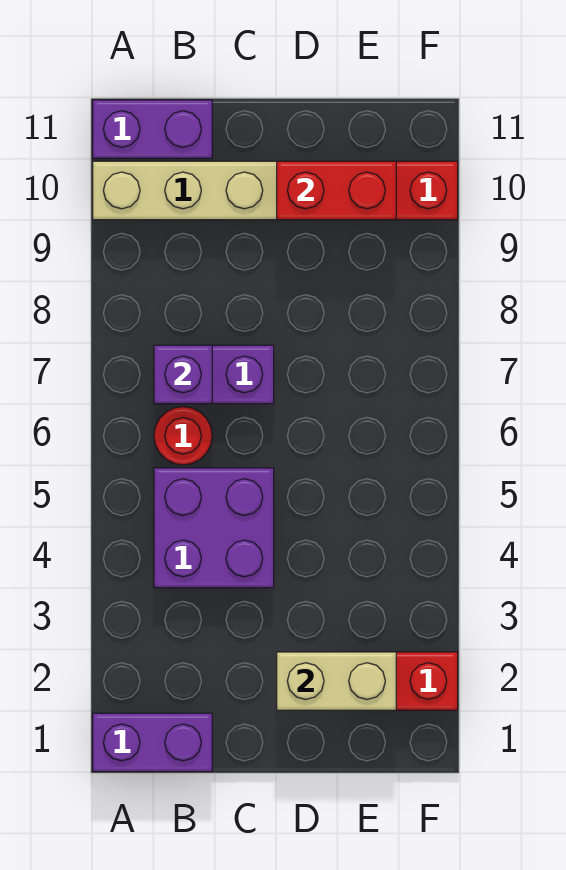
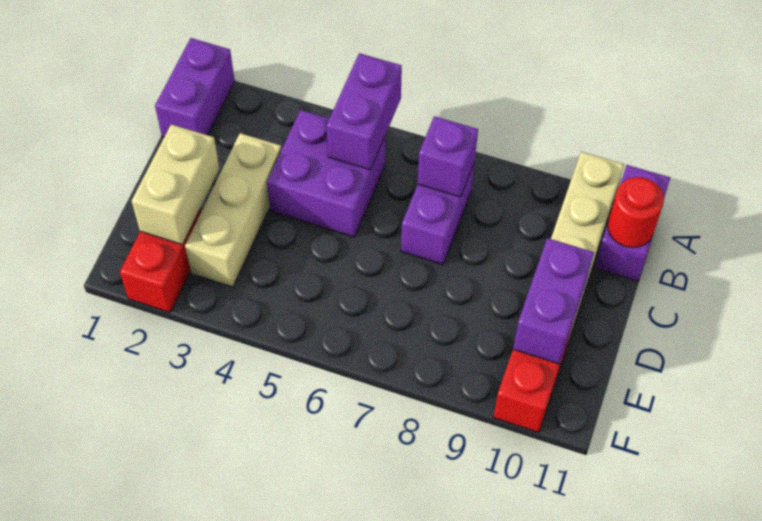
none -> purple brick A5:B5 level 2
red round brick B6 level 1 -> red round brick B11 level 2
none -> tan brick C3:E3 level 1
red brick D10:E10 level 2 -> purple brick D10:E10 level 2

